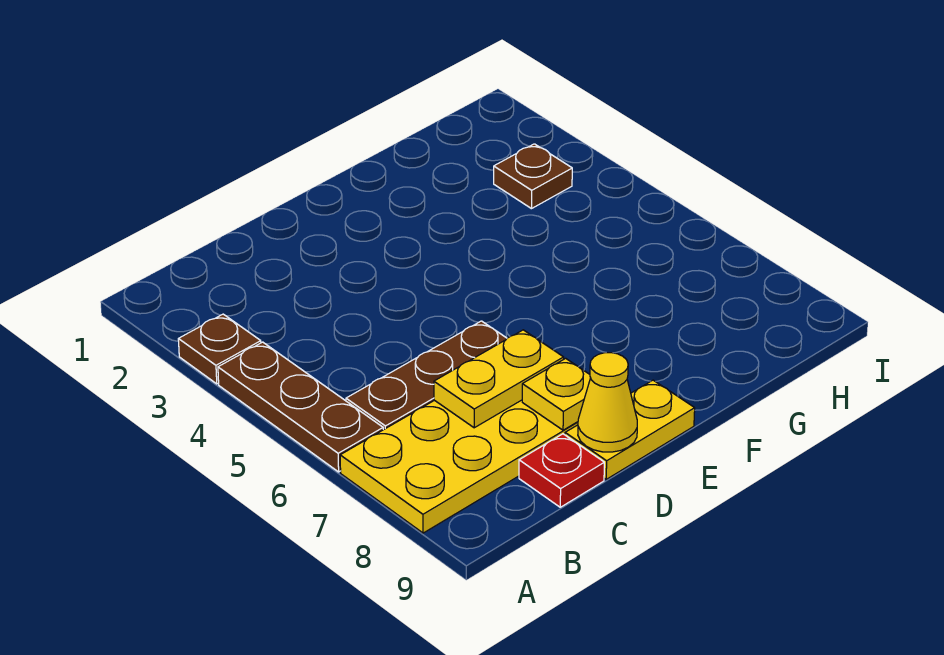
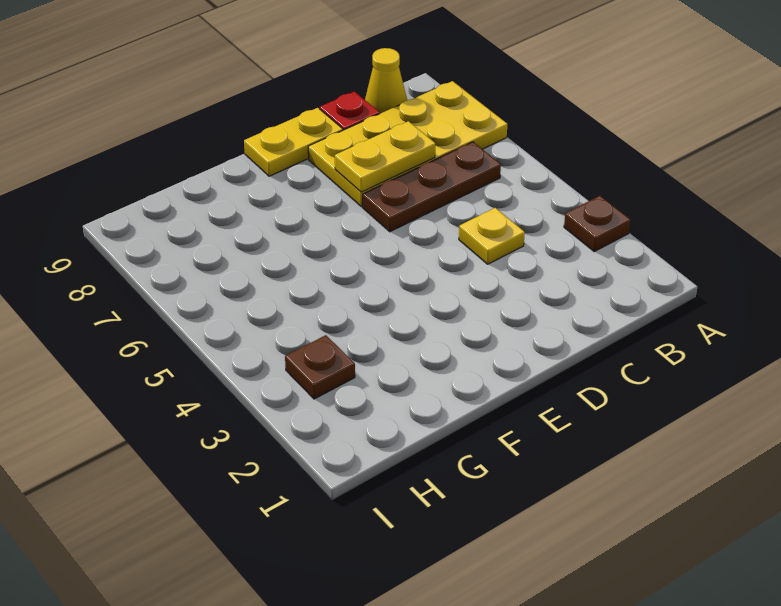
brown plate A4:A6 level 1 -> none
yellow plate D8 level 2 -> yellow plate C4 level 1
yellow cone D9 level 2 -> yellow cone B9 level 1

